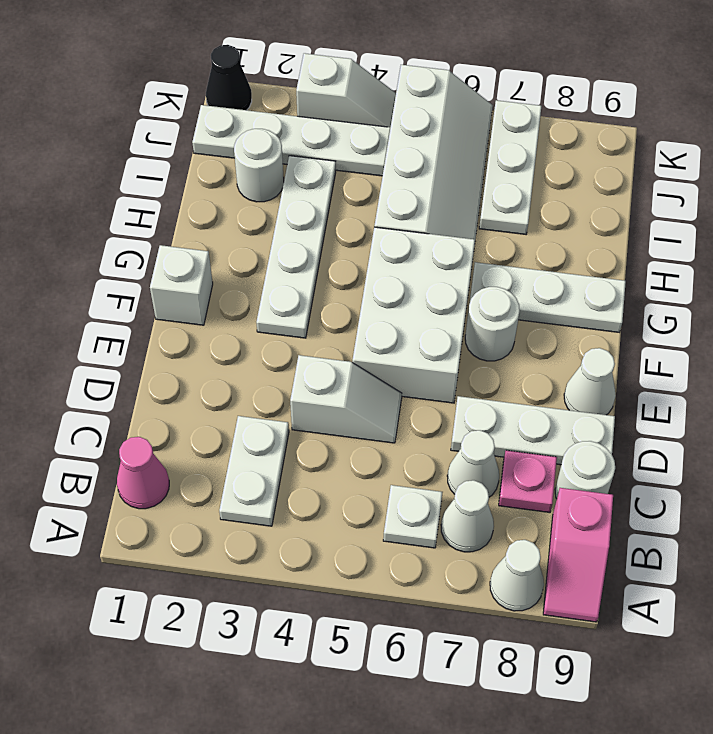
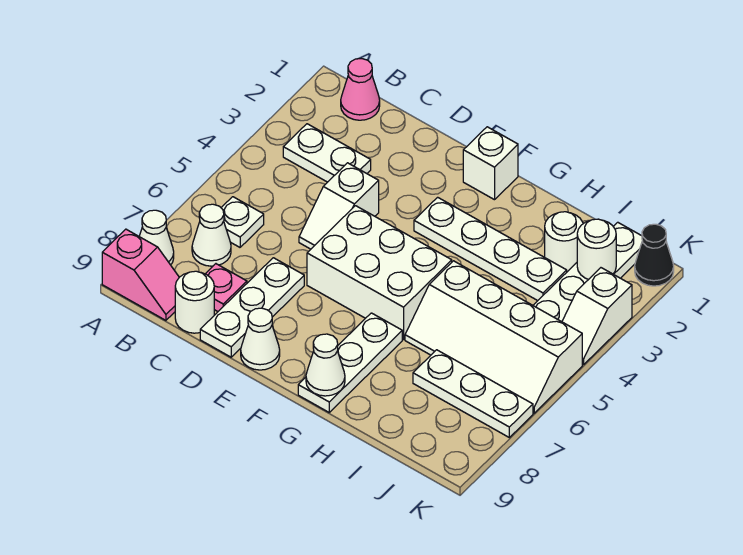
pink slope A9:B9 level 1 top B -> pink slope A9:B9 level 1 top A
white cone C7 level 1 -> white cone G9 level 2
white round brick F7 level 1 -> white round brick J2 level 2

